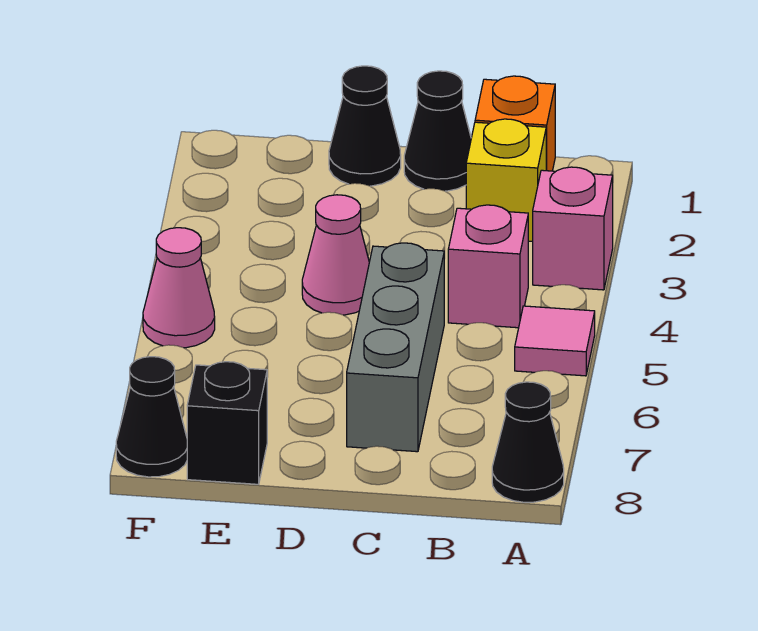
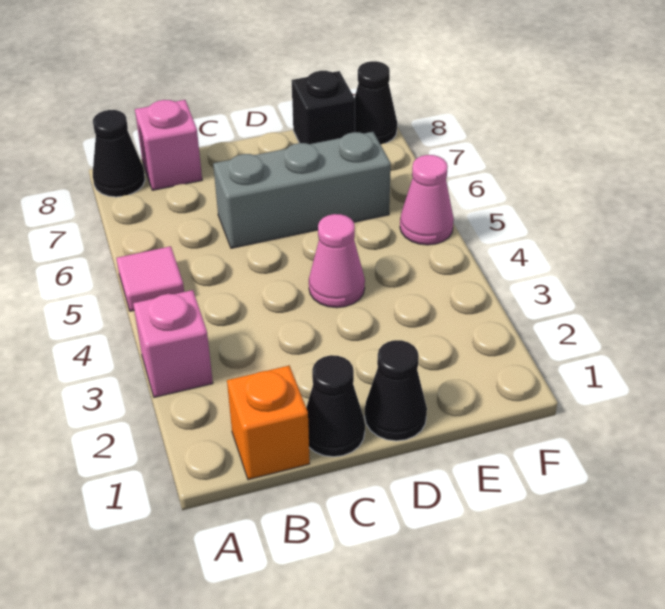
yellow brick B2 level 1 -> none
pink brick B4 level 1 -> pink brick B8 level 1
grey brick C5:C7 level 1 -> grey brick C6:E6 level 1

